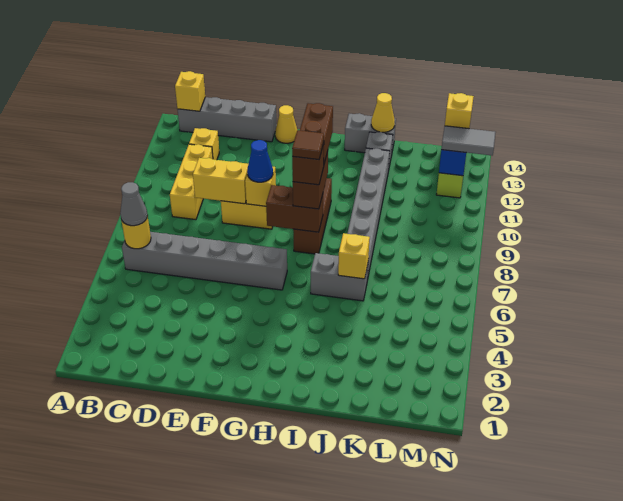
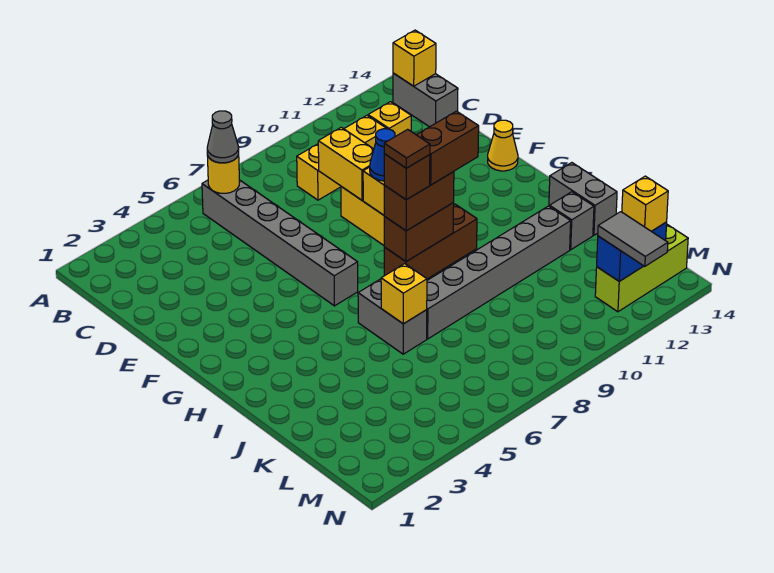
grey brick B14:E14 level 1 -> grey brick B14:C14 level 1
brown brick G8:H8 level 2 -> brown brick H8:H9 level 2
yellow cone J14 level 2 -> none

